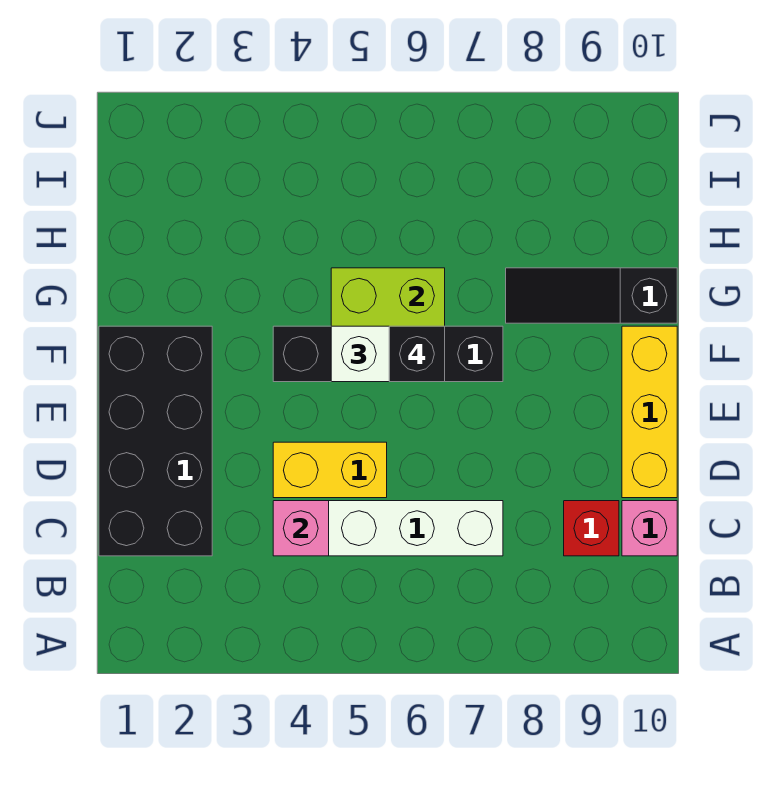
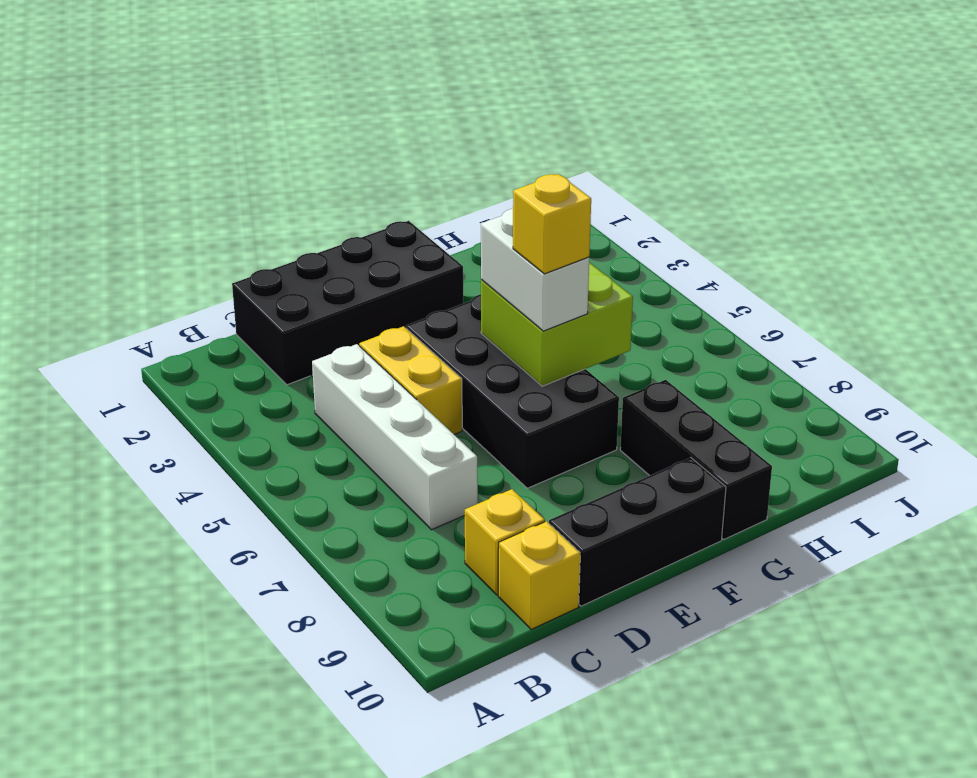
pink brick C4 level 2 -> none
red brick C9 level 1 -> yellow brick C9 level 1
pink brick C10 level 1 -> yellow brick C10 level 1
yellow brick D10:F10 level 1 -> black brick D10:F10 level 1
black brick F4:F7 level 1 -> black brick E4:F7 level 1
black brick F6 level 4 -> yellow brick F6 level 4
black slope G8:G10 level 1 top 10 -> black brick G8:G10 level 1

